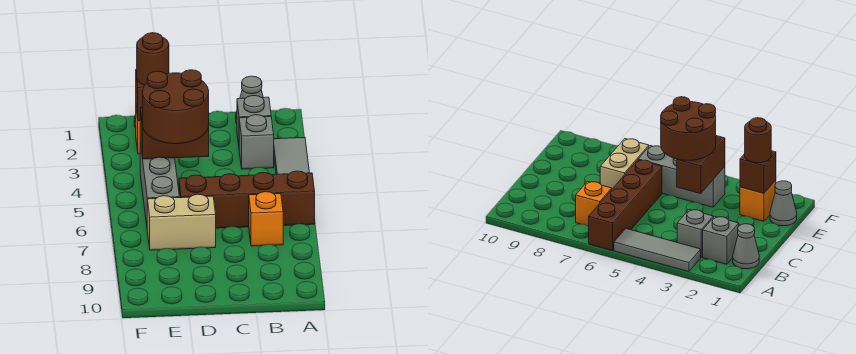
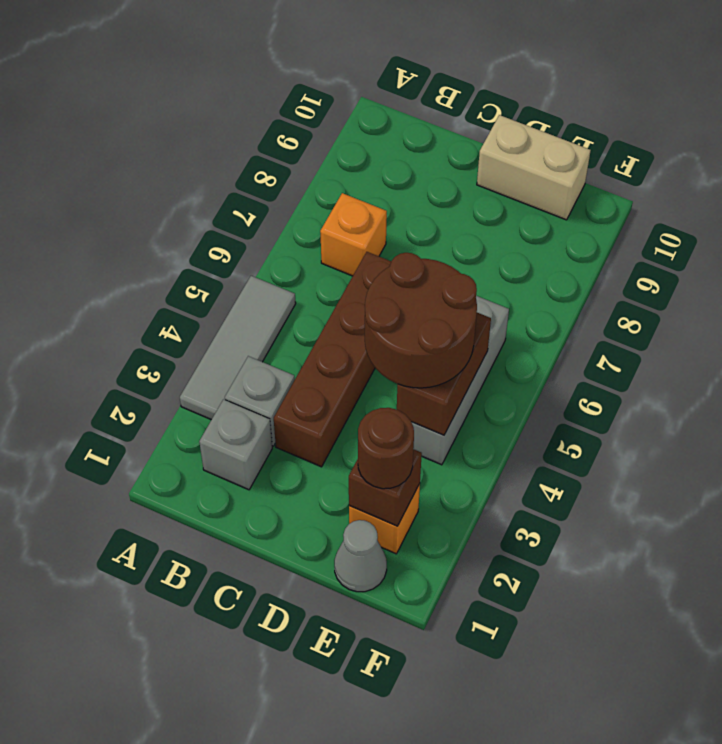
brown brick A6:D6 level 1 -> brown brick C3:C6 level 1
grey cone B1 level 1 -> none
brown brick D4:E4 level 2 -> brown brick E4:E5 level 2
tan brick D7:E7 level 1 -> tan brick D10:E10 level 1

